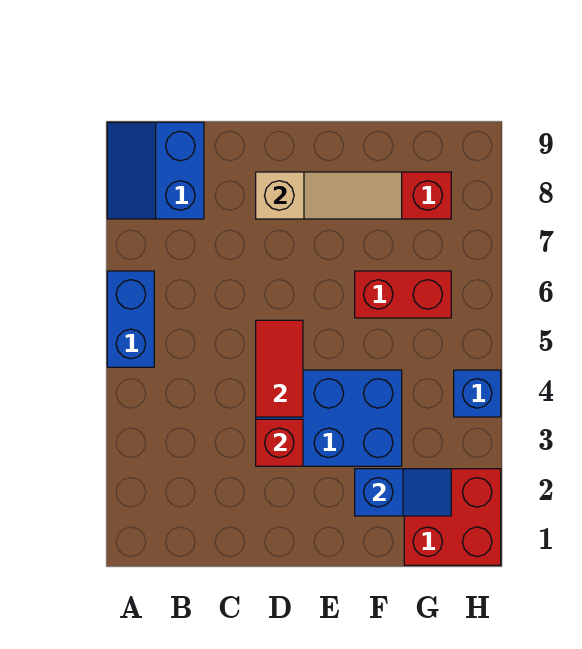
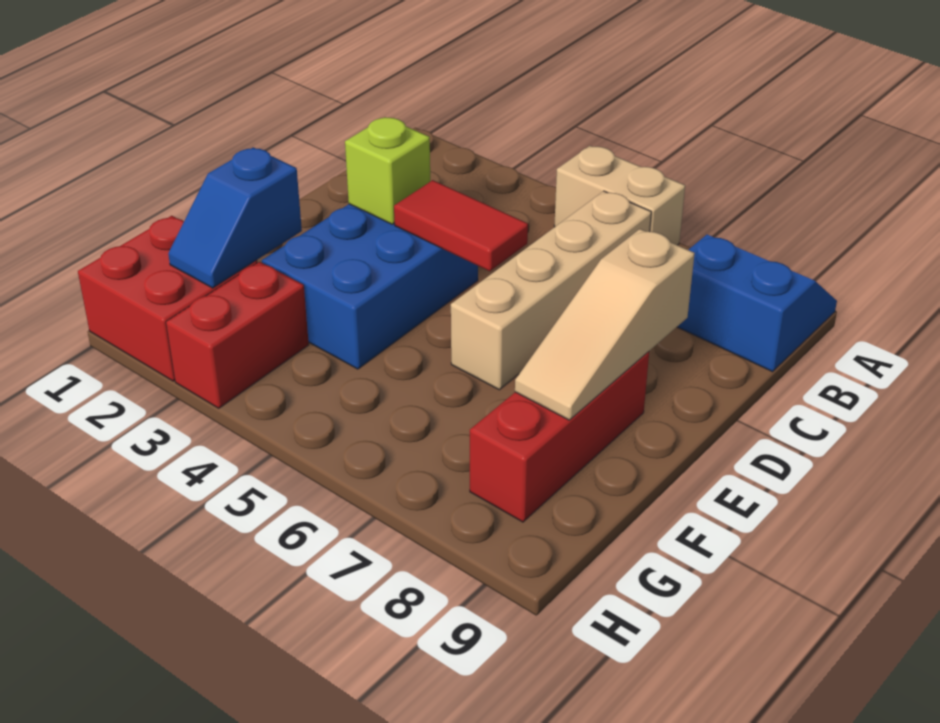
blue brick A5:A6 level 1 -> tan brick A5:A6 level 1
none -> tan brick B6:E6 level 1
red brick D3 level 2 -> lime brick D3 level 2
red brick F6:G6 level 1 -> red brick G3:H3 level 1
blue brick H4 level 1 -> none

